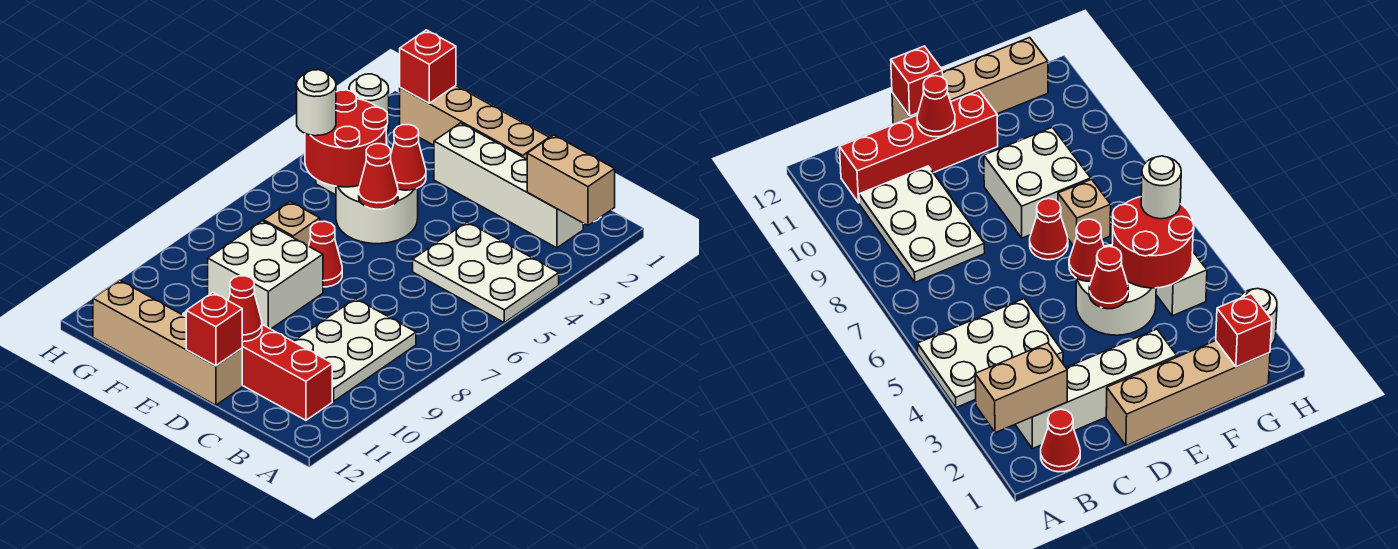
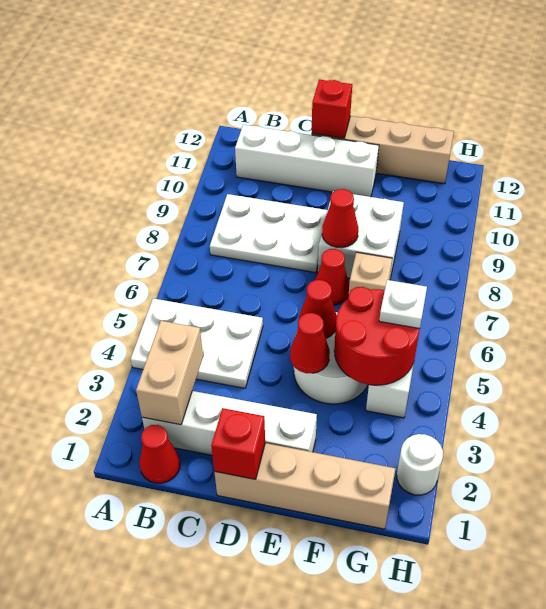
tan brick A2:B2 level 2 -> tan brick B2:B3 level 2
white plate B8:C10 level 1 -> white plate B8:D9 level 1
red brick B11:E11 level 1 -> white brick B11:E11 level 1
red cone D11 level 2 -> red cone E8 level 2
red brick G1 level 2 -> red brick D1 level 2
white round brick G5 level 3 -> white plate G5 level 3

